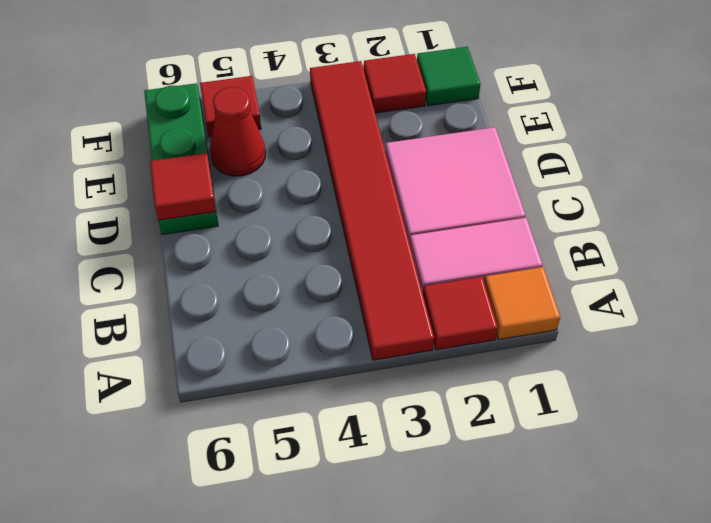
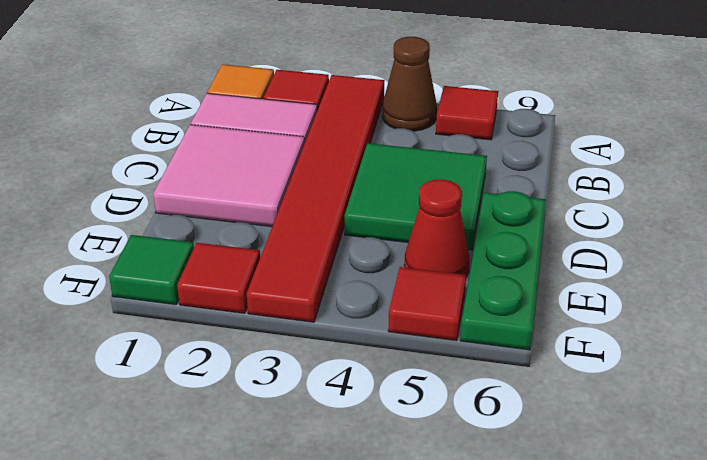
none -> brown cone A4 level 1
none -> green tile C4:D5 level 1
red tile D6 level 2 -> red tile A5 level 1

